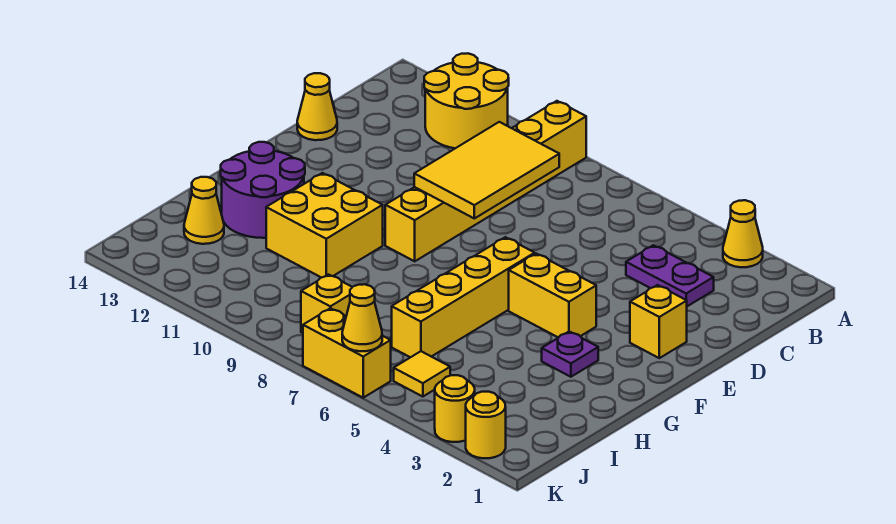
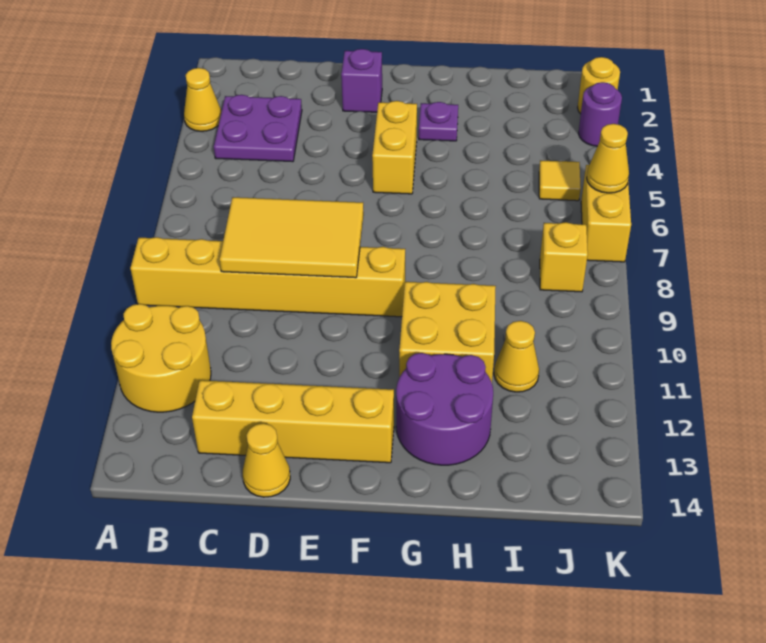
purple plate C3:C4 level 1 -> purple plate B3:C4 level 1
yellow brick E2 level 1 -> purple brick E2 level 1
yellow brick F6:I6 level 1 -> yellow brick C13:F13 level 1
yellow cone I13 level 1 -> yellow cone I11 level 1
yellow round brick K3 level 1 -> purple round brick K3 level 1

